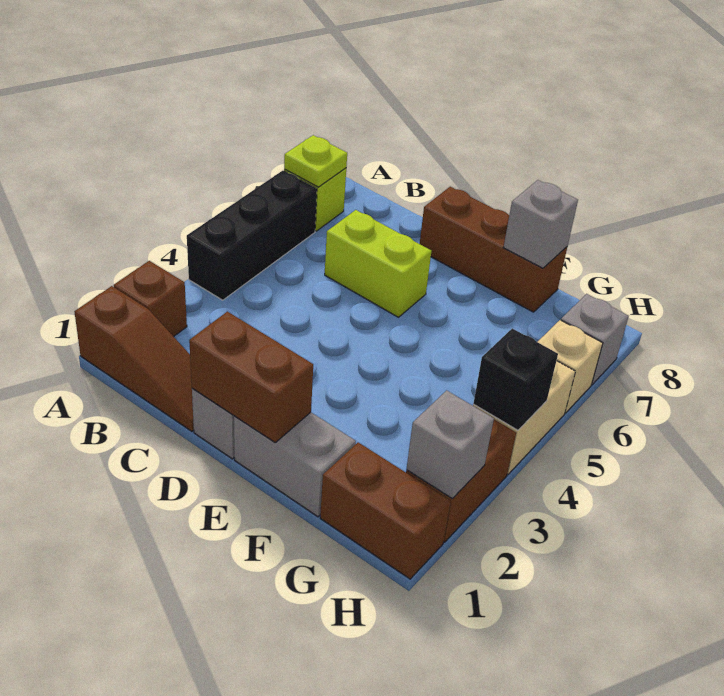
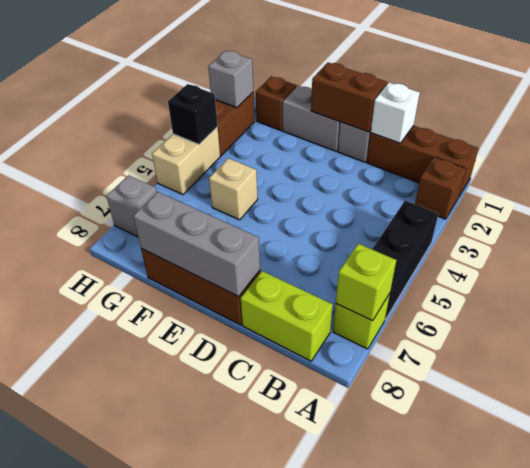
brown slope A1:C1 level 1 top A -> brown brick A1:C1 level 1
lime plate A7 level 2 -> lime brick A7 level 2
none -> white brick C1 level 2
lime brick C6:D6 level 1 -> lime brick B8:C8 level 1
grey brick F8 level 2 -> grey brick D8:F8 level 2
brown brick G1:H1 level 1 -> brown brick G1 level 1
tan brick H6 level 1 -> tan brick F5 level 1

